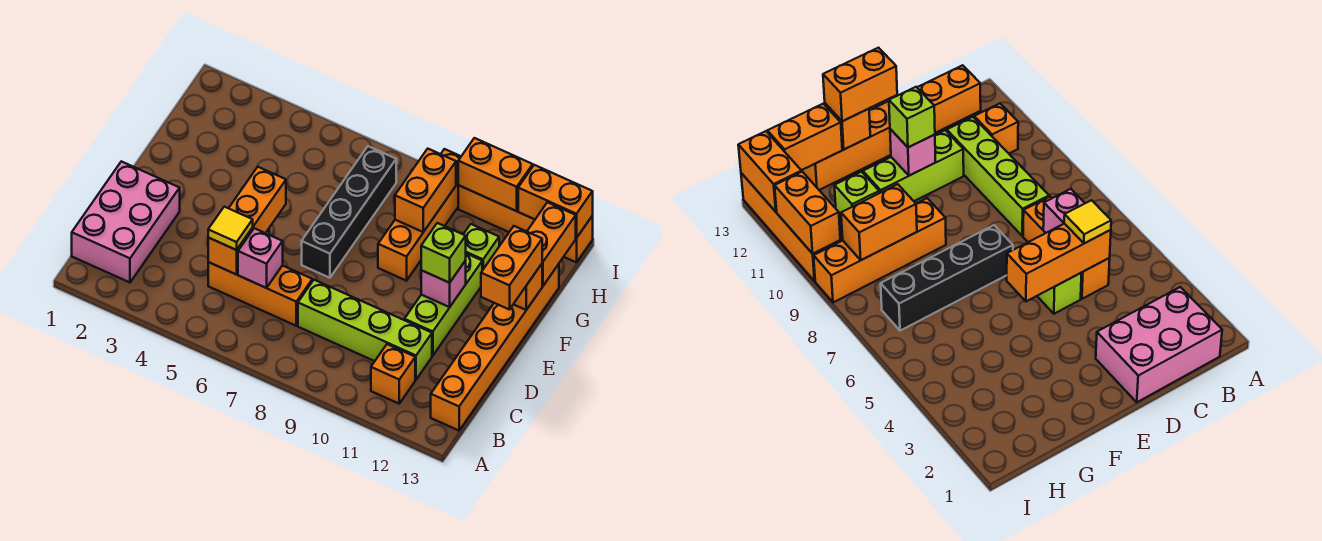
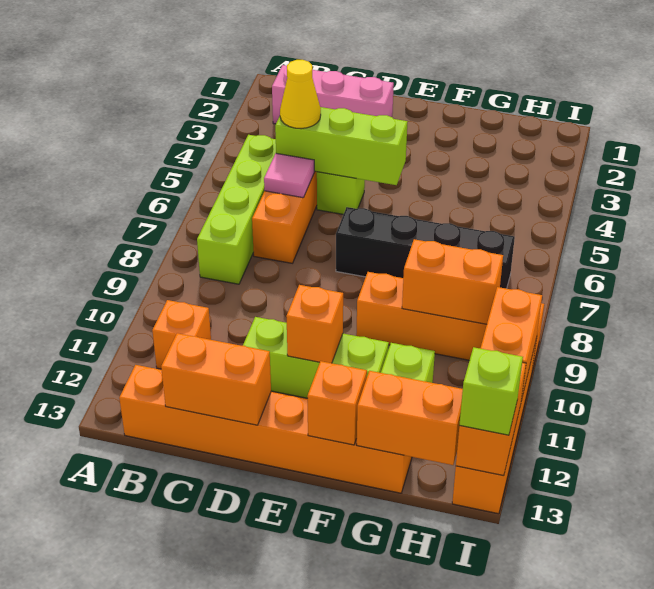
pink brick B1:D2 level 1 -> pink brick B2:D2 level 1
orange brick C5:E5 level 2 -> lime brick C5:E5 level 2
yellow tile C5 level 3 -> yellow cone C5 level 3
pink brick C6 level 2 -> pink tile C6 level 2
lime brick C8:C11 level 1 -> lime brick B5:B8 level 1
pink brick E11 level 2 -> orange brick E11 level 2
lime brick E11 level 3 -> lime brick I13 level 3
orange brick E13:F13 level 3 -> orange brick C13:D13 level 2

